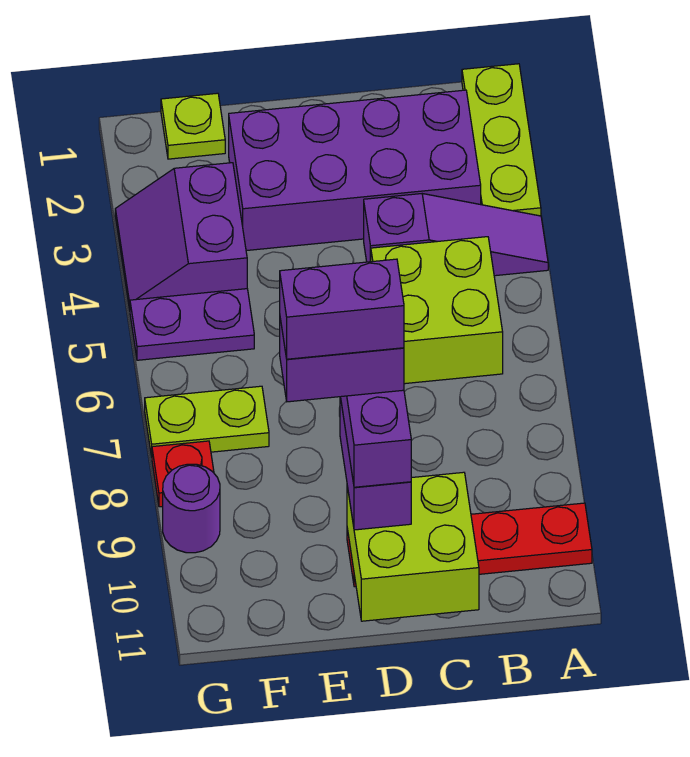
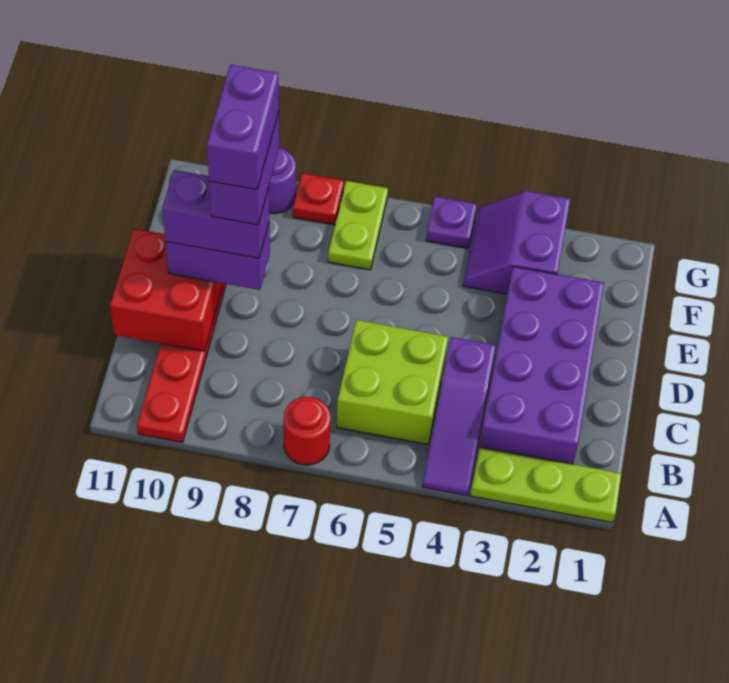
none -> red round brick A7 level 1
lime brick C10:D11 level 2 -> red brick C10:D11 level 2
lime plate F1 level 1 -> none
purple slope F3:G4 level 1 top F -> purple slope F3:G4 level 1 top 3
purple plate F5:G5 level 1 -> purple plate G5 level 1

